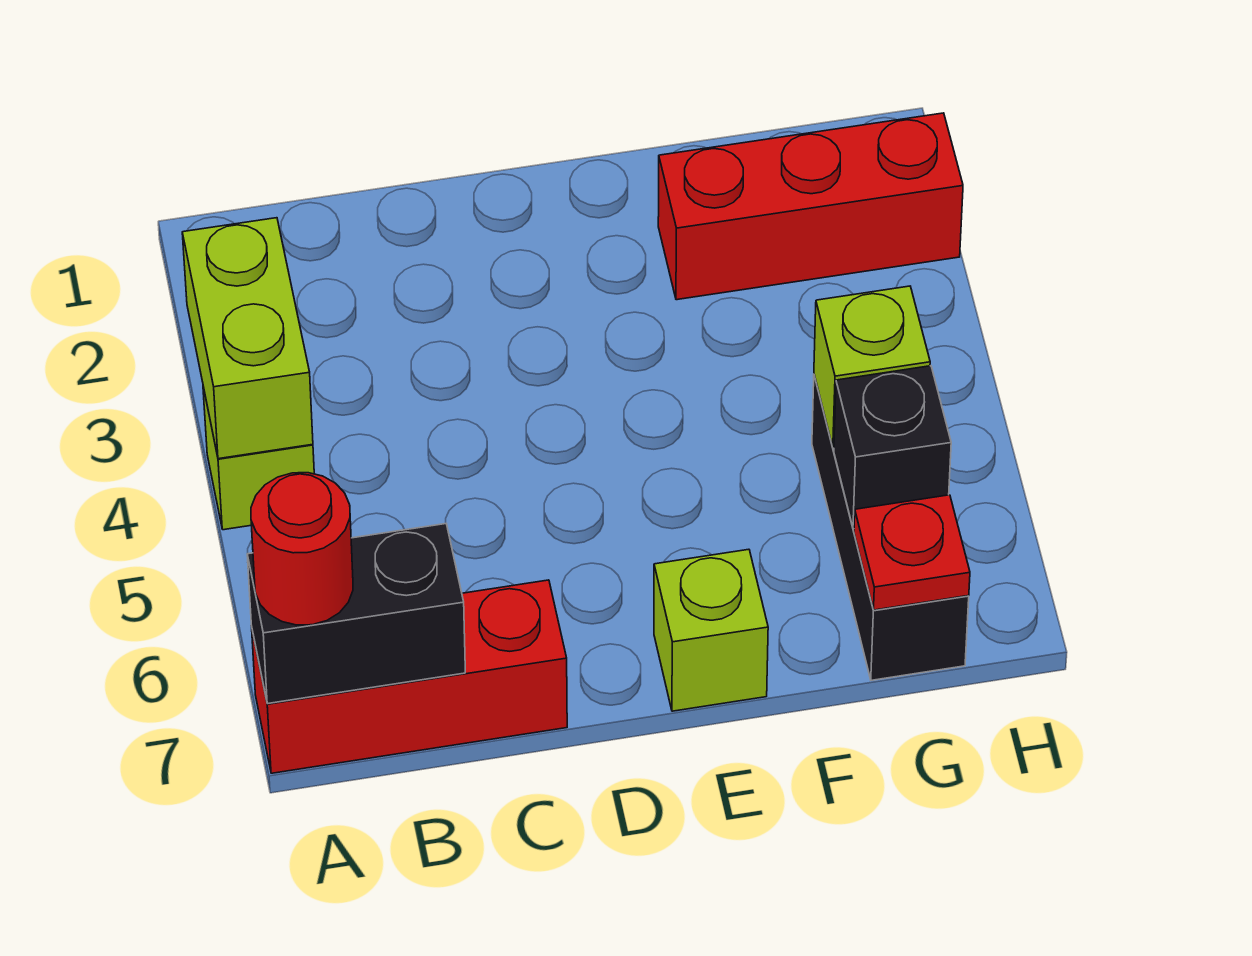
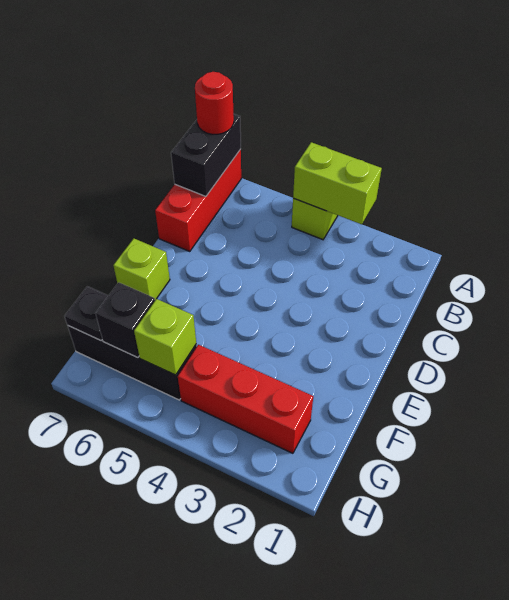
red brick F2:H2 level 1 -> red brick G2:G4 level 1
red plate G7 level 2 -> black plate G7 level 2

